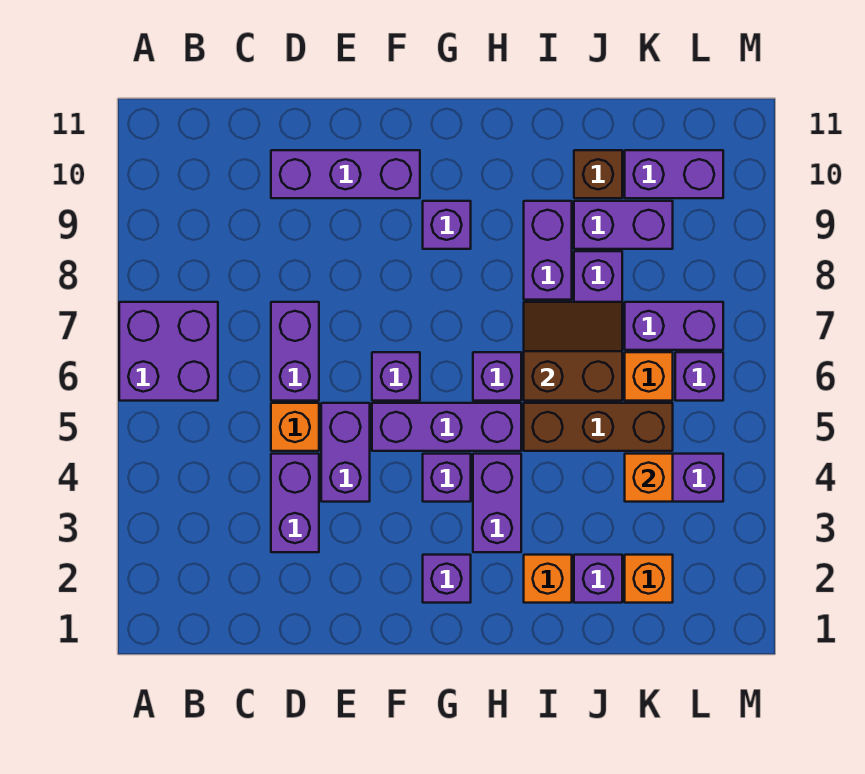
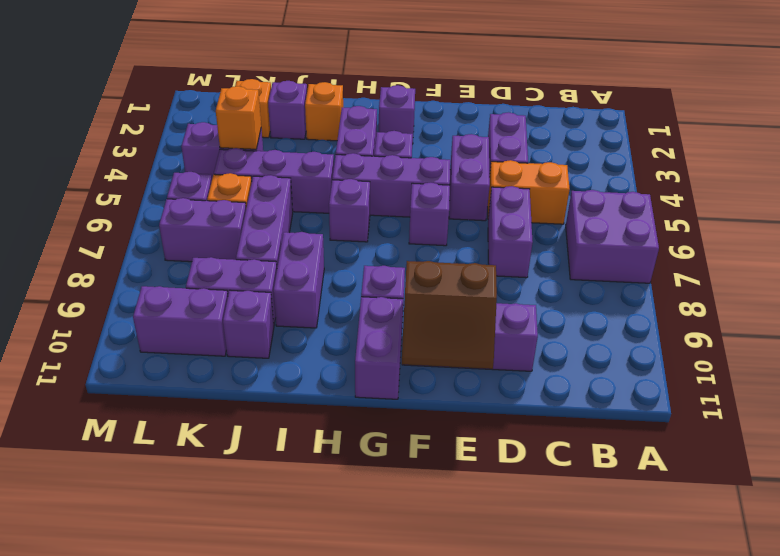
orange brick D5 level 1 -> orange brick C5:D5 level 1
none -> purple brick G10:G11 level 1
brown brick I5:K5 level 1 -> purple brick I5:K5 level 1
brown slope I6:J7 level 2 top 6 -> brown slope E10:F11 level 2 top 10
brown brick J10 level 1 -> purple brick J10 level 1

